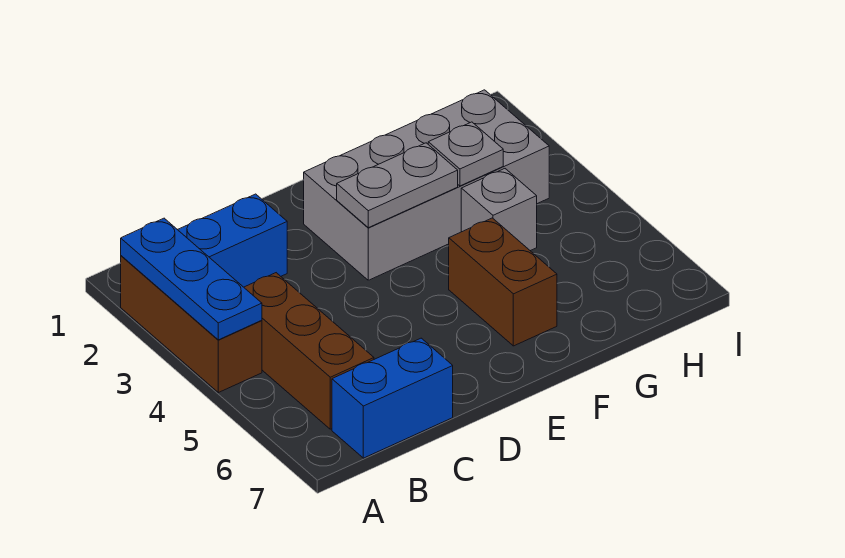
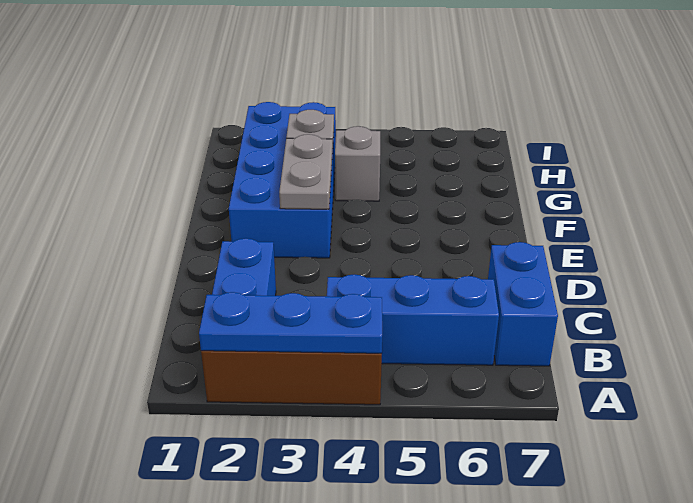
brown brick B4:B6 level 1 -> blue brick B4:B6 level 1
grey brick E2:H3 level 1 -> blue brick E2:H3 level 1
brown brick F5:F6 level 1 -> none

